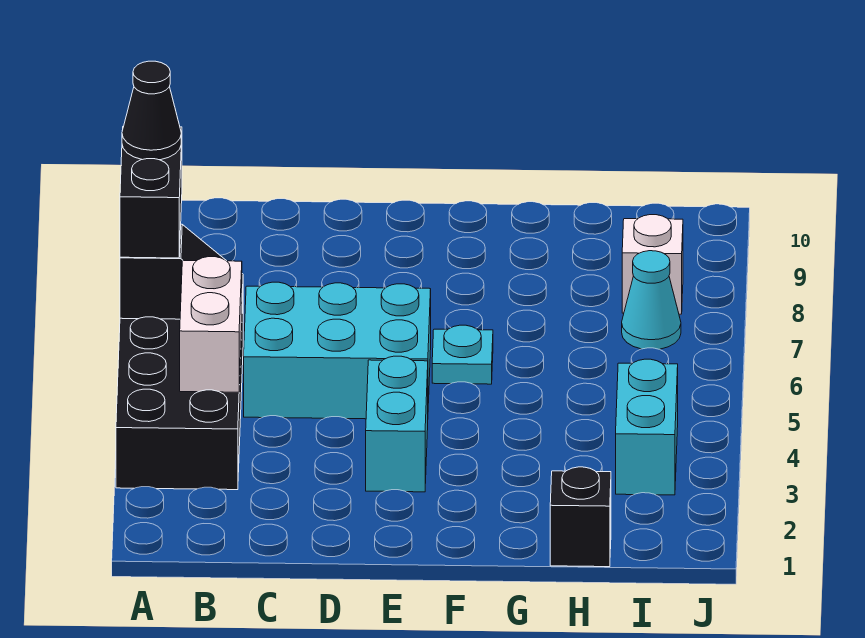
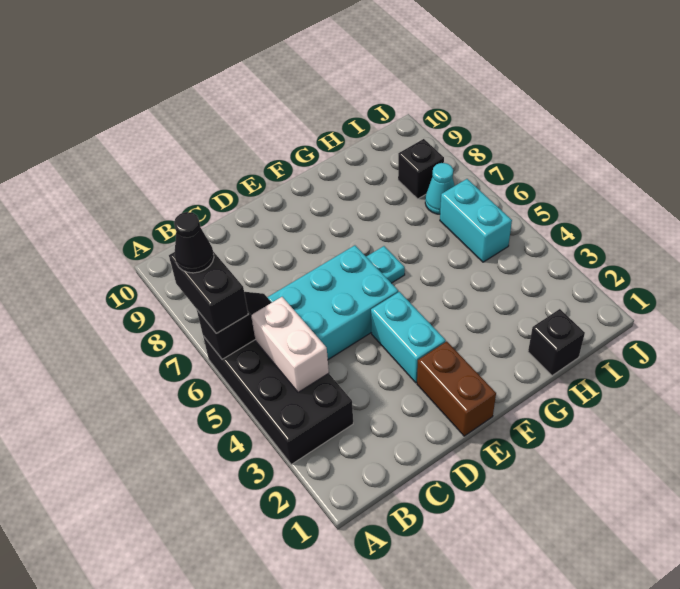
none -> brown brick E1:E2 level 1
cyan brick I3:I4 level 1 -> cyan brick I5:I6 level 1
white brick I8 level 1 -> black brick I8 level 1

